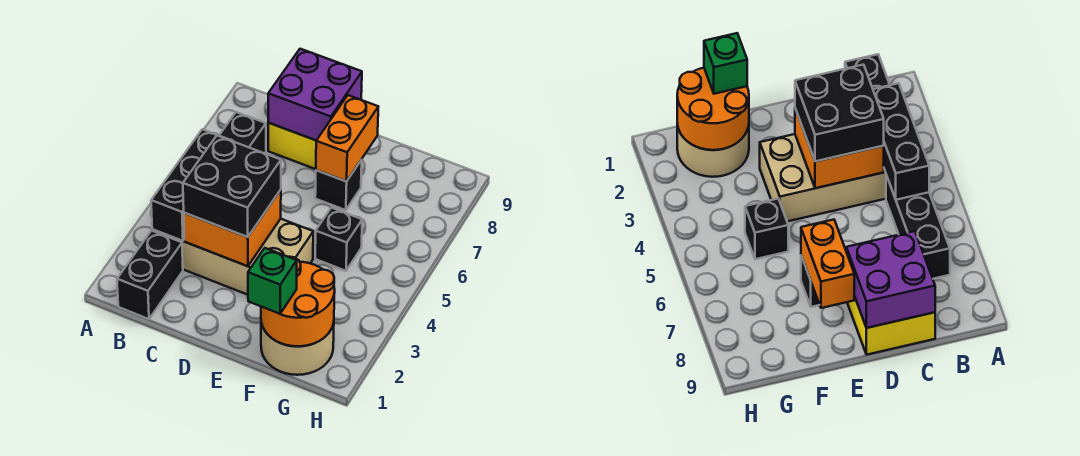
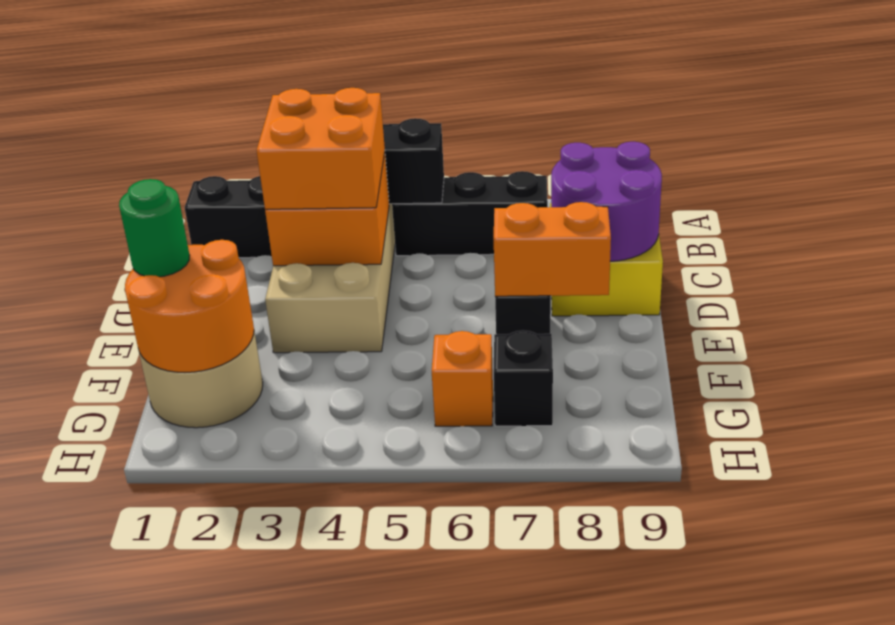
black brick C3:D4 level 3 -> orange brick C3:D4 level 3
purple brick C8:D9 level 2 -> purple round brick C8:D9 level 2
green brick F1 level 3 -> green round brick F1 level 3
black brick F5 level 1 -> black brick G7 level 1
none -> orange brick G6 level 1

